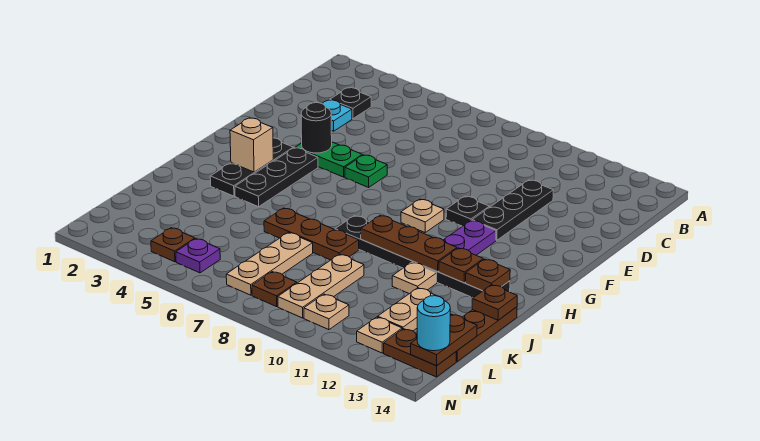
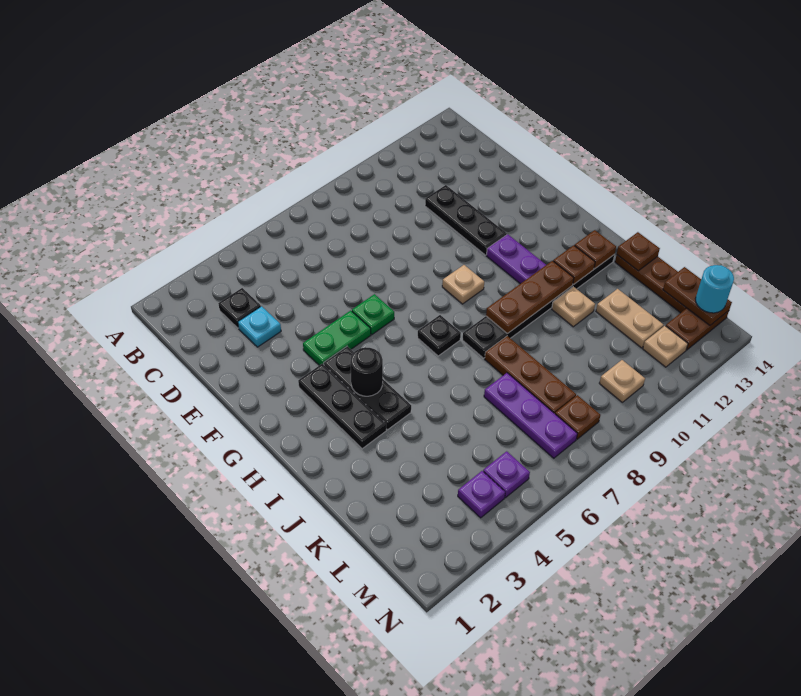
black round brick F4 level 2 -> black round brick H4 level 2
black plate F10 level 1 -> black plate H7 level 1
tan brick H3 level 2 -> none
brown plate J6:J8 level 1 -> brown plate J8:L8 level 1
tan plate K7:M7 level 1 -> purple plate K7:M7 level 1
tan plate K9:M9 level 1 -> none
brown plate M4 level 1 -> purple plate M4 level 1

